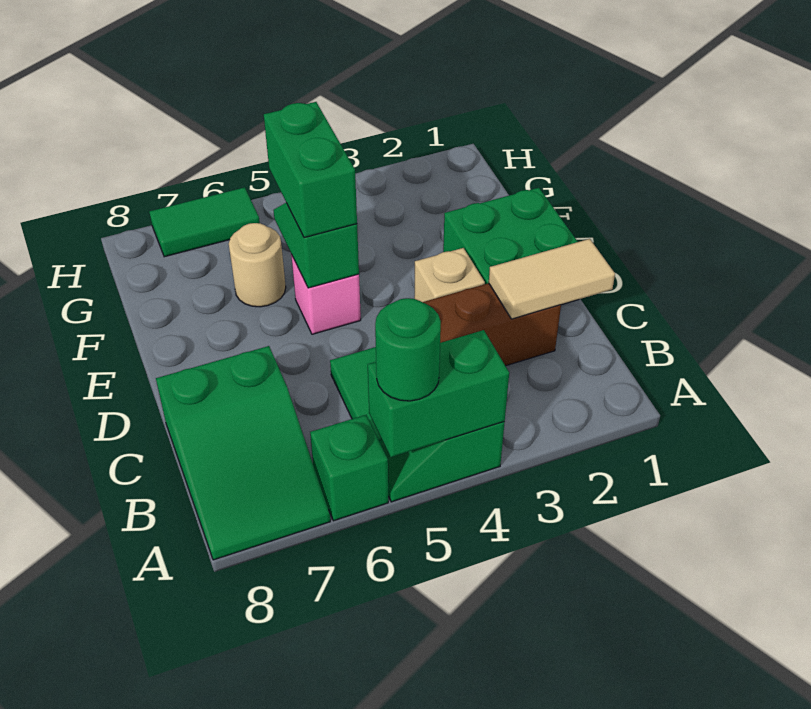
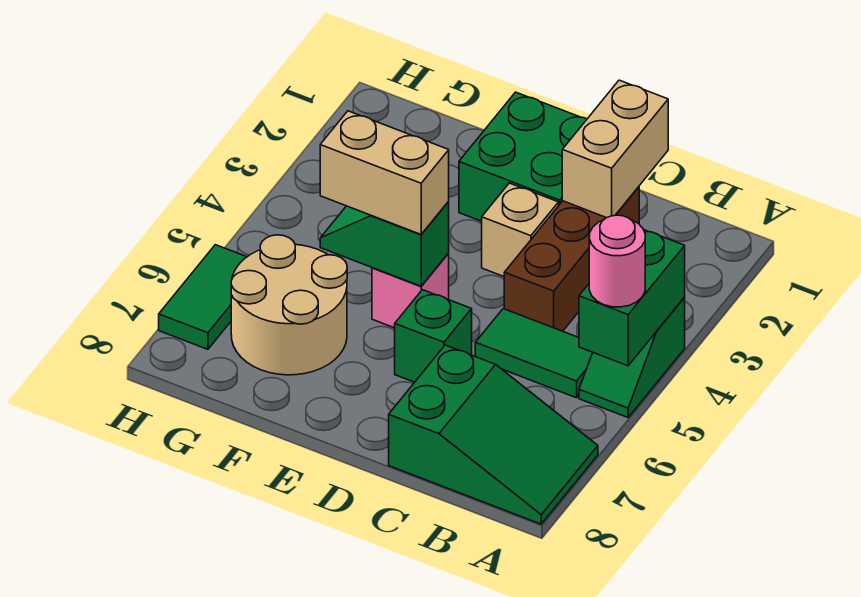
green round brick A5 level 3 -> pink round brick A5 level 3
green brick A6 level 1 -> green brick D6 level 1
tan tile C1:C2 level 2 -> tan brick C1:C2 level 2
green brick E5:F5 level 3 -> tan brick E5:F5 level 3
tan round brick F6 level 1 -> tan round brick F6:G7 level 1

